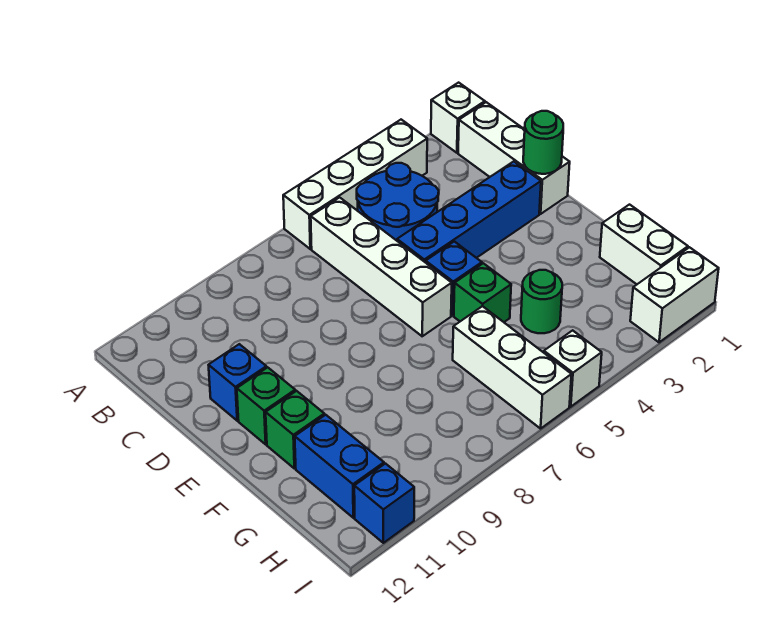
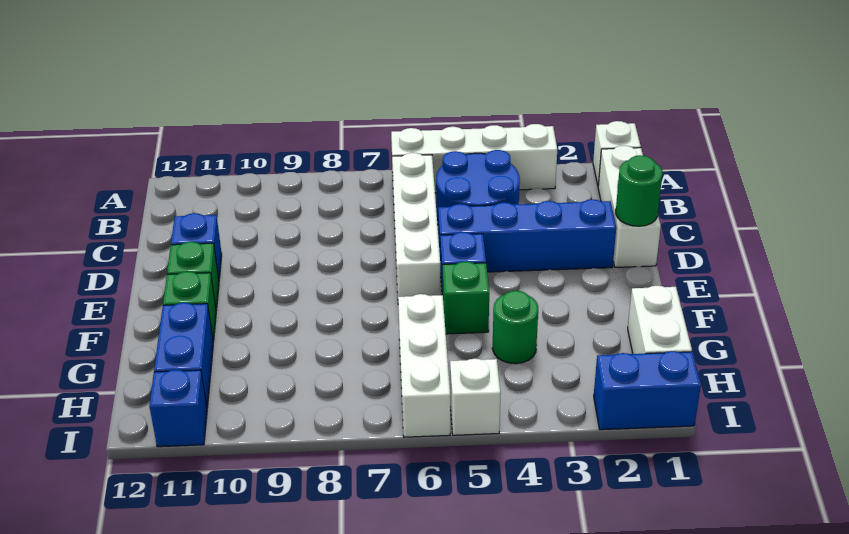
white brick I1:I2 level 1 -> blue brick I1:I2 level 1

